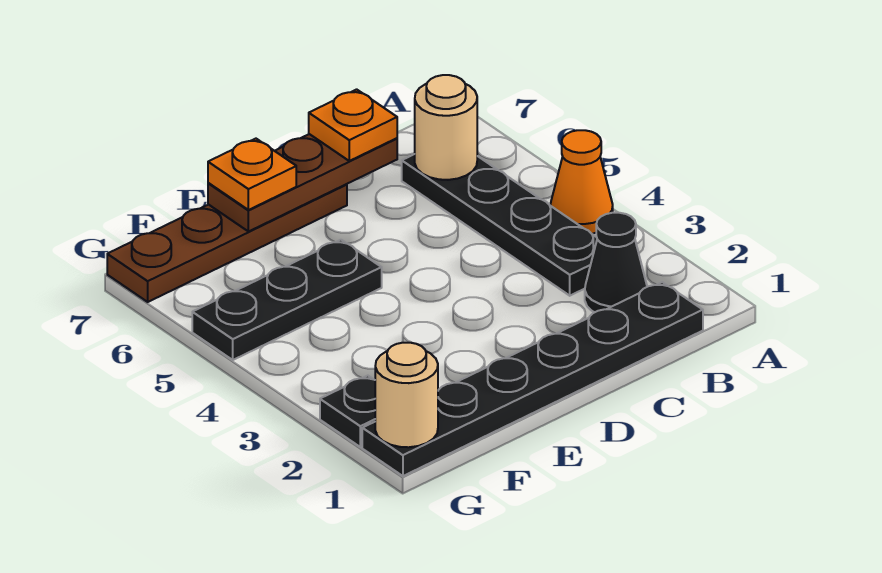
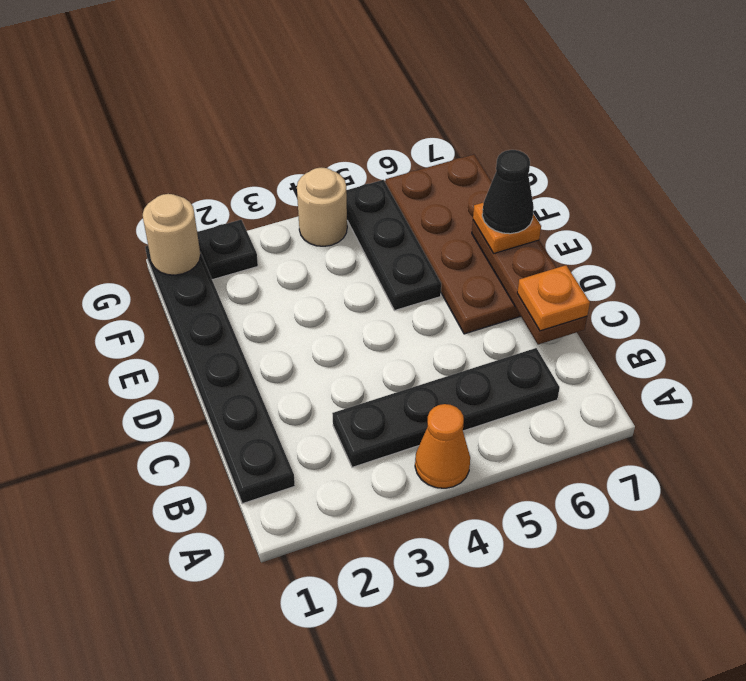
black cone B2 level 1 -> black cone E7 level 4
tan round brick B6 level 2 -> tan round brick G4 level 1
brown plate D7:G7 level 1 -> brown plate D6:G7 level 1

